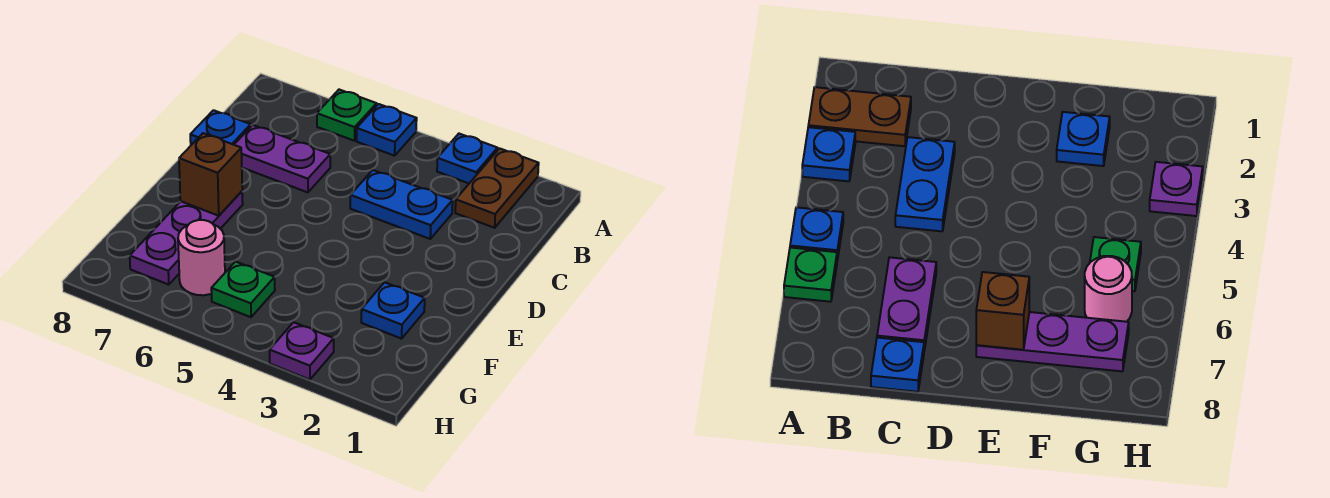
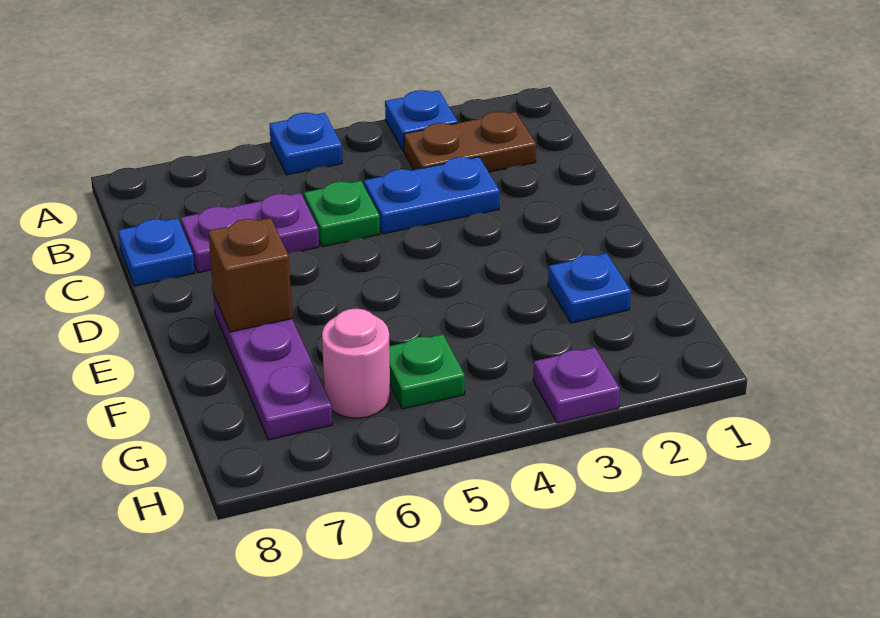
brown plate A2:B2 level 1 -> brown plate B2:B3 level 1
green plate A6 level 1 -> green plate C5 level 1

